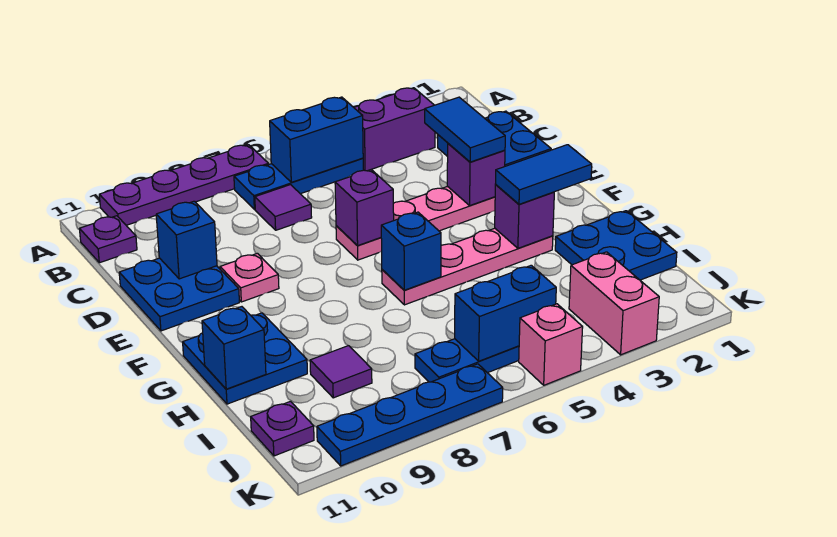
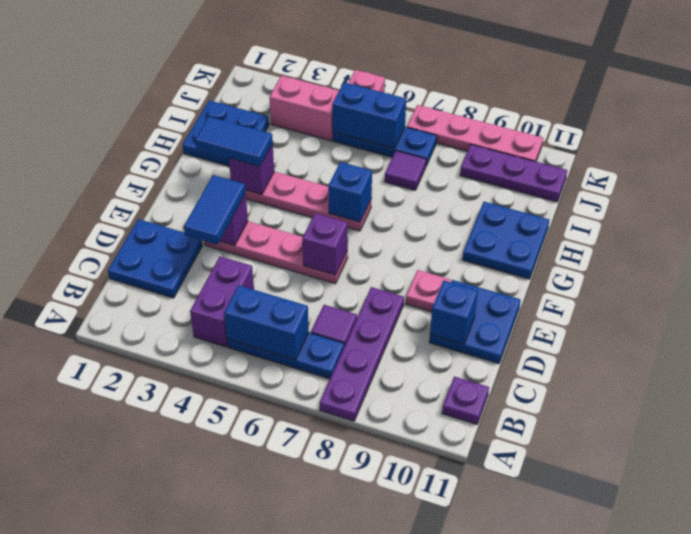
purple plate A7:A10 level 1 -> purple plate A8:D8 level 1
purple brick B3:B4 level 1 -> purple brick B4:C4 level 1
blue brick H11 level 2 -> none
purple tile I9 level 1 -> purple tile I7 level 1
pink brick J3:K3 level 1 -> pink brick J3:J4 level 1
purple plate J11 level 1 -> purple plate J9:J11 level 1
blue plate K7:K10 level 1 -> pink plate K7:K10 level 1

